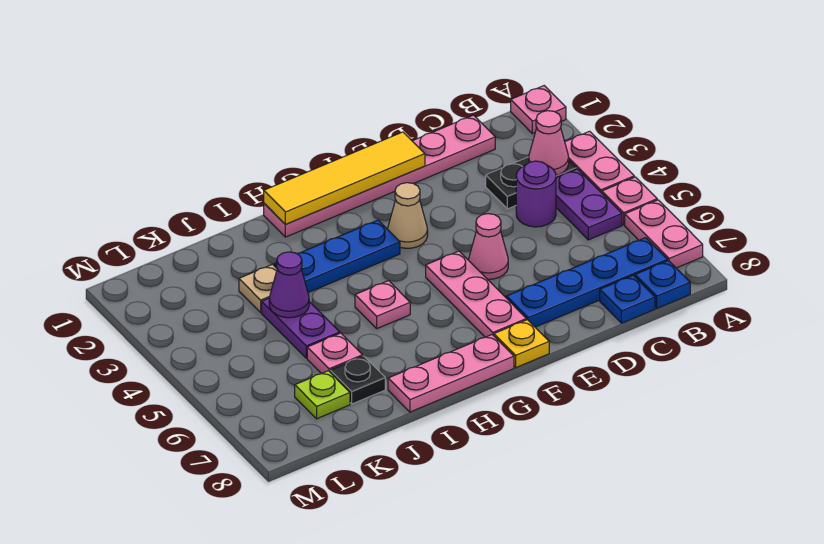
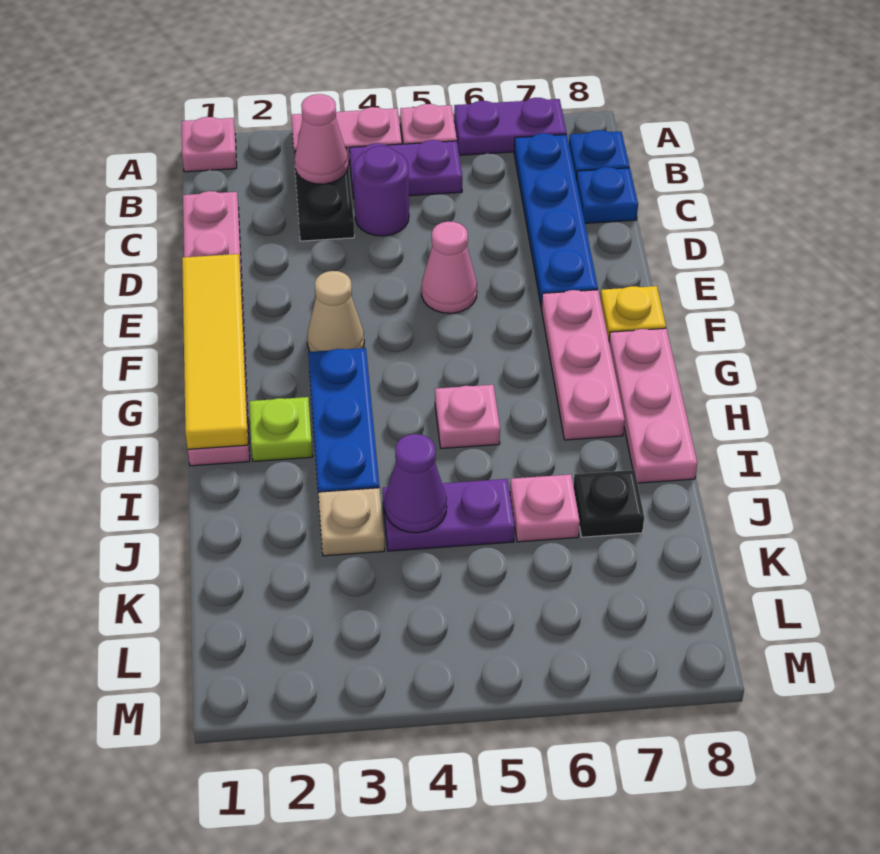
pink plate A6:A7 level 1 -> purple plate A6:A7 level 1
pink plate F5:F7 level 1 -> pink plate F7:H7 level 1
lime plate K7 level 1 -> lime plate H2 level 1

